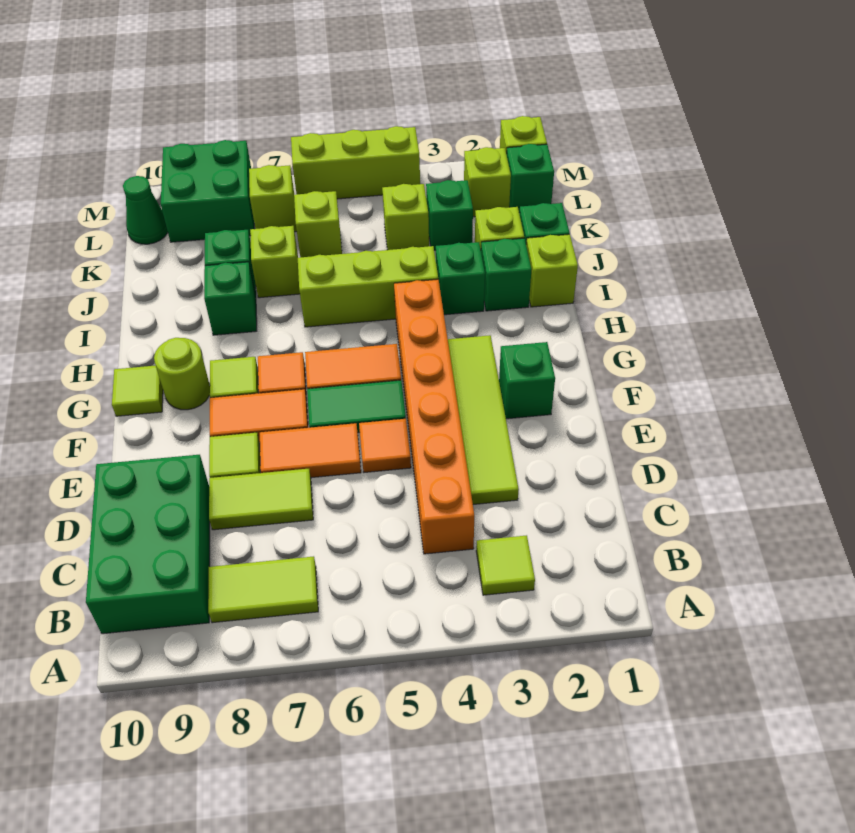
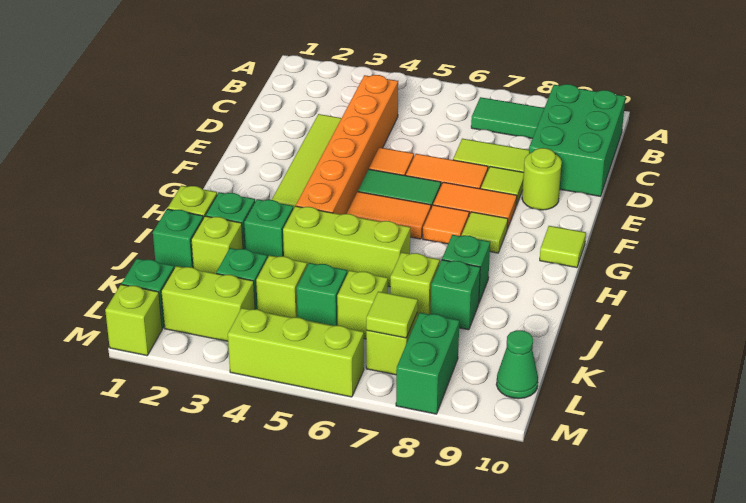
lime tile B3 level 1 -> lime tile L7 level 2
lime tile B7:B8 level 1 -> green tile B7:B8 level 1
green brick F2 level 1 -> green brick K5 level 1
lime round brick G9 level 1 -> lime round brick E9 level 1
lime brick L2 level 1 -> lime brick L2:L3 level 1
green brick L8:M9 level 1 -> green brick L8:M8 level 1

